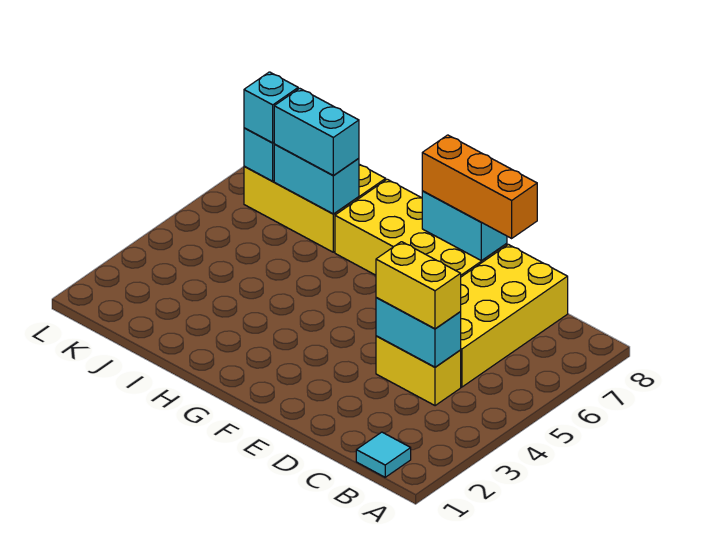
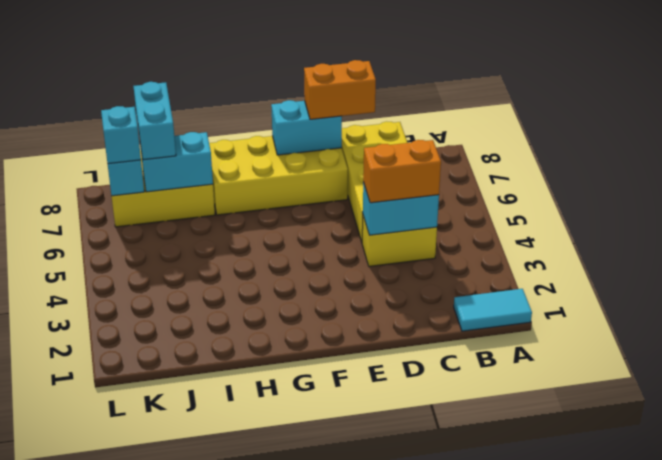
cyan tile B1 level 1 -> cyan tile A1:B1 level 1
yellow brick C4:D4 level 3 -> orange brick C4:D4 level 3
orange brick D8:F8 level 3 -> orange brick D8:E8 level 3
cyan brick I7:J7 level 3 -> cyan brick J7:J8 level 3

